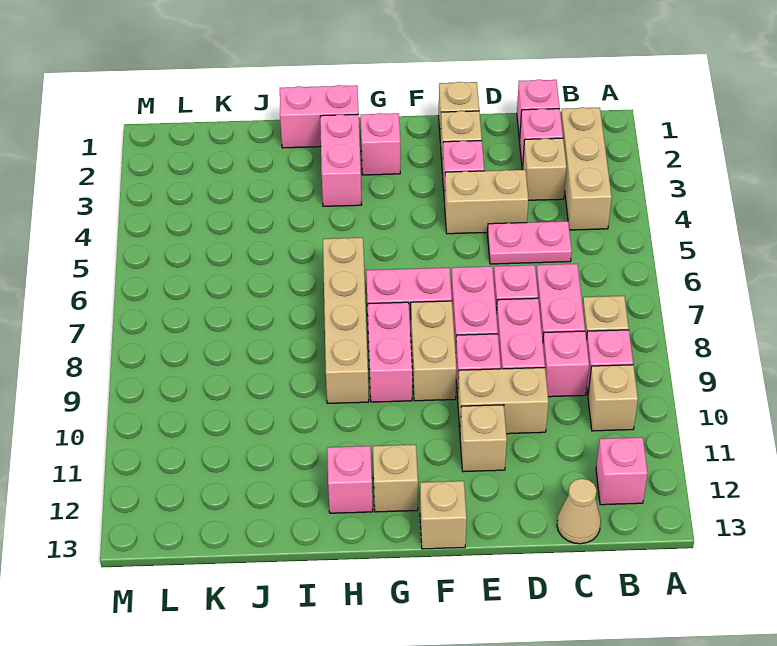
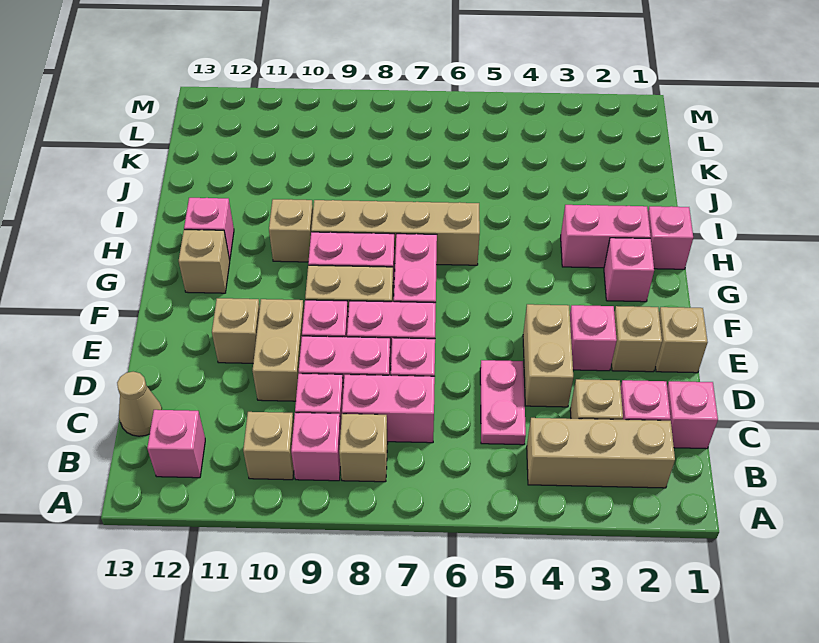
tan brick F13 level 1 -> tan brick H10 level 1
pink brick H1:I1 level 1 -> pink brick H1 level 1

